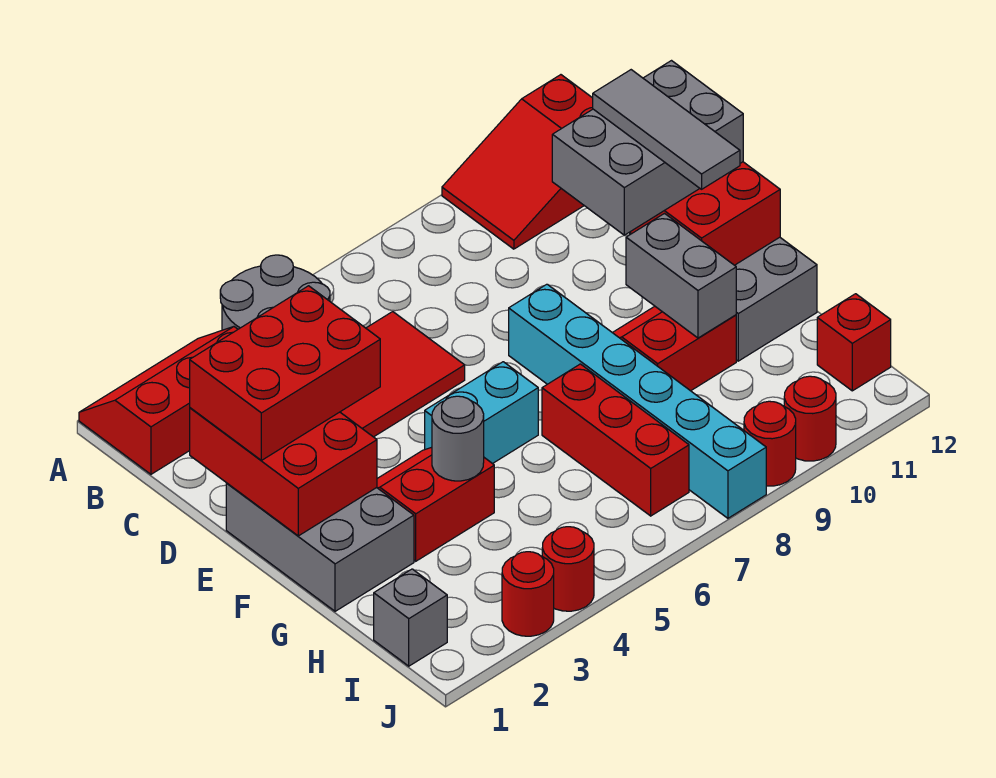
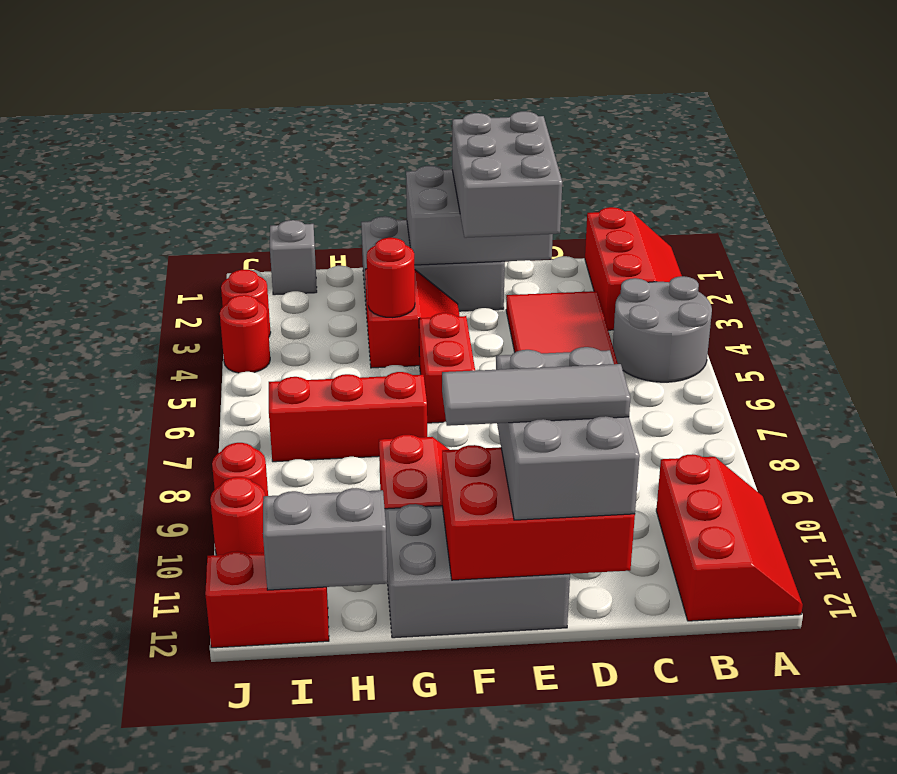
red slope A10:B12 level 1 top 12 -> red slope A10:B12 level 1 top B
red brick D1:F2 level 2 -> grey brick D1:F2 level 2
red brick D1:E3 level 3 -> grey brick D1:E3 level 3
cyan brick E8:J8 level 1 -> none
cyan brick F5:F6 level 1 -> red brick F5:F6 level 1
grey brick F10:G10 level 2 -> grey brick H12:I12 level 2
grey round brick G4 level 2 -> red round brick G4 level 2
red brick I12 level 1 -> red brick I12:J12 level 1

